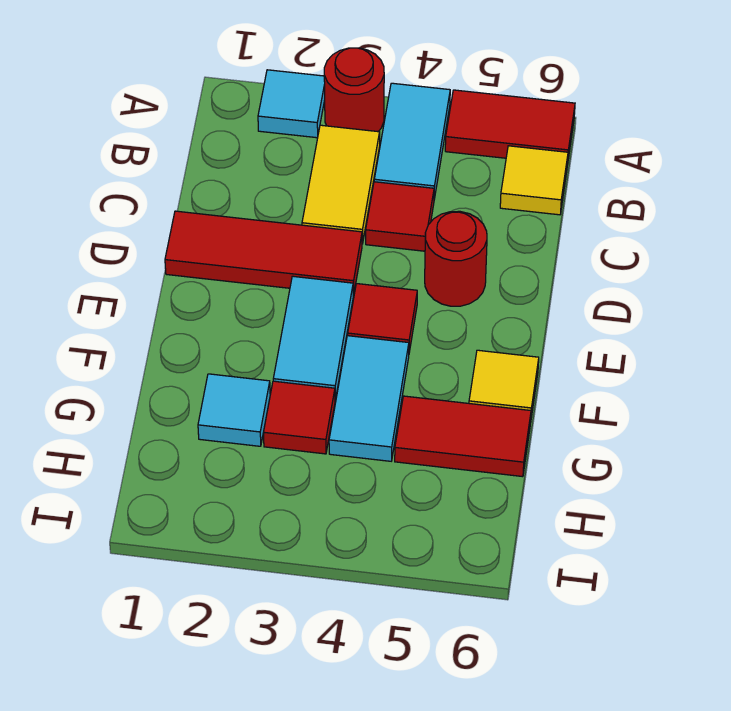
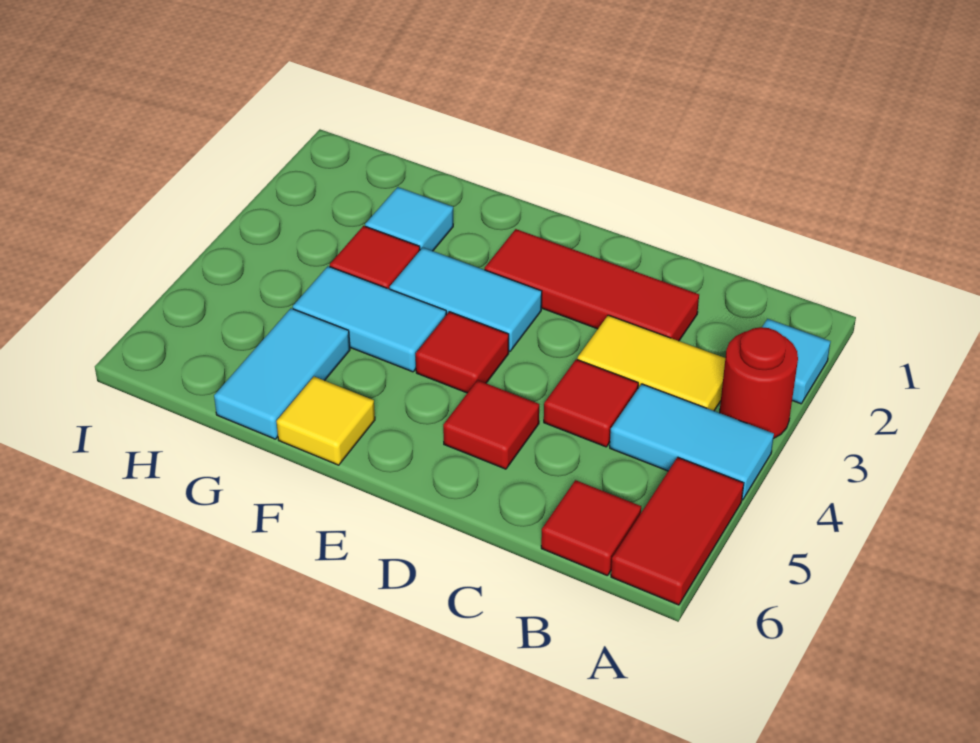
yellow tile B6 level 1 -> red tile B6 level 1
red tile D1:D3 level 1 -> red tile C2:E2 level 1
red round brick D5 level 1 -> red tile D5 level 1
red tile G5:G6 level 1 -> cyan tile G5:G6 level 1

